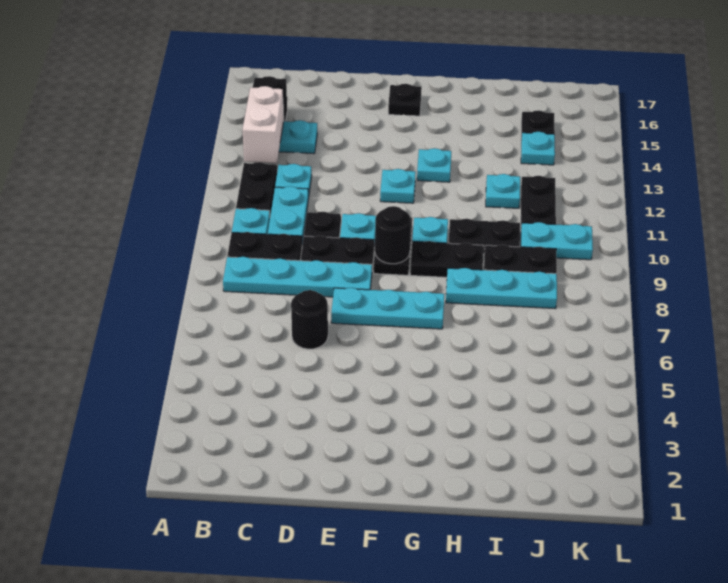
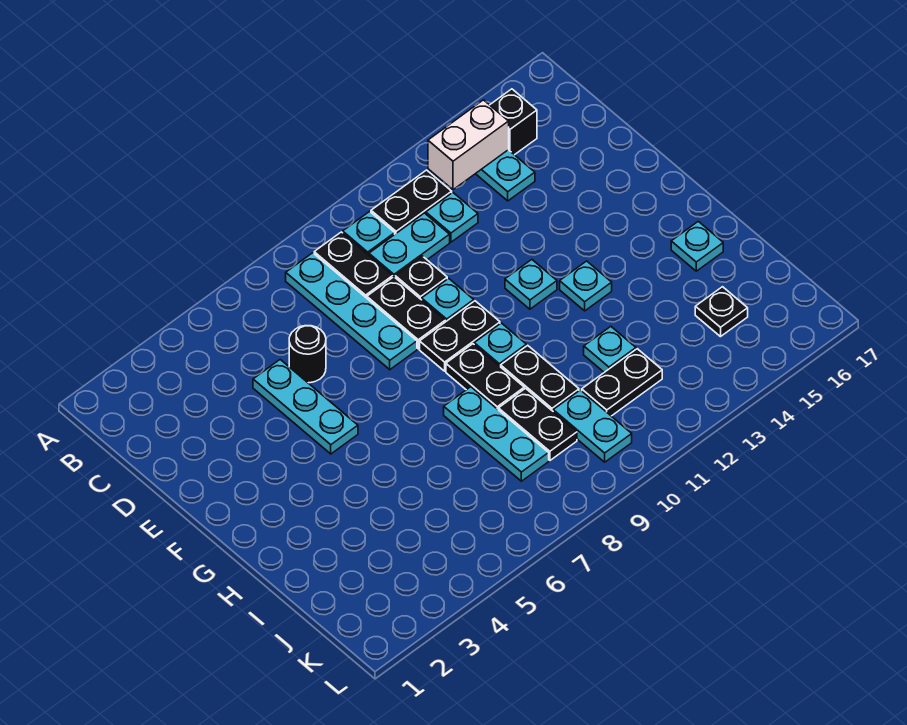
cyan plate E7:G7 level 1 -> cyan plate D5:F5 level 1
black round brick F9 level 2 -> none
black plate F16 level 1 -> none
cyan plate J14 level 1 -> cyan plate H16 level 1

